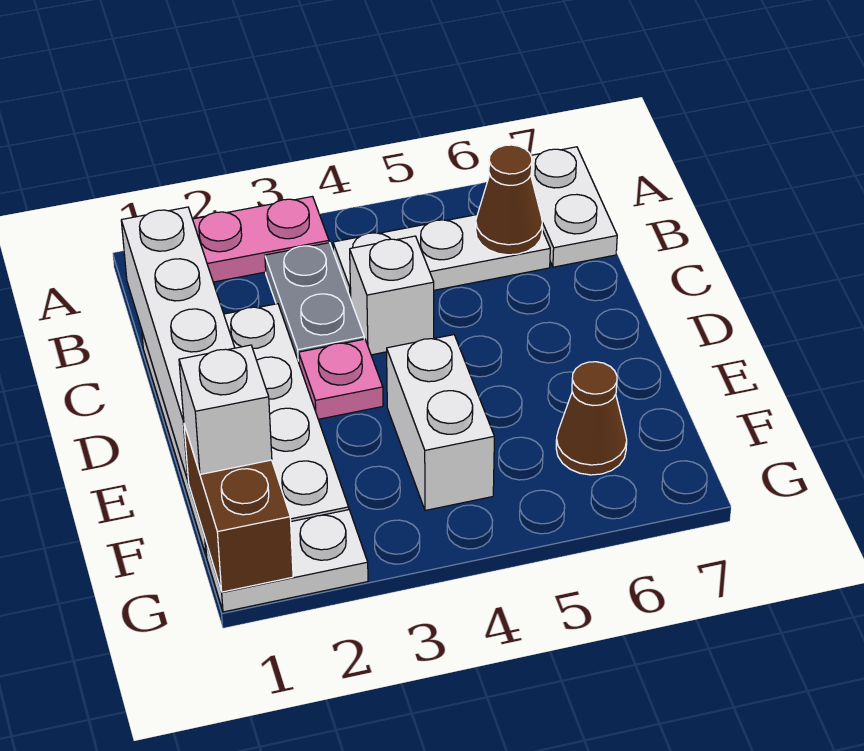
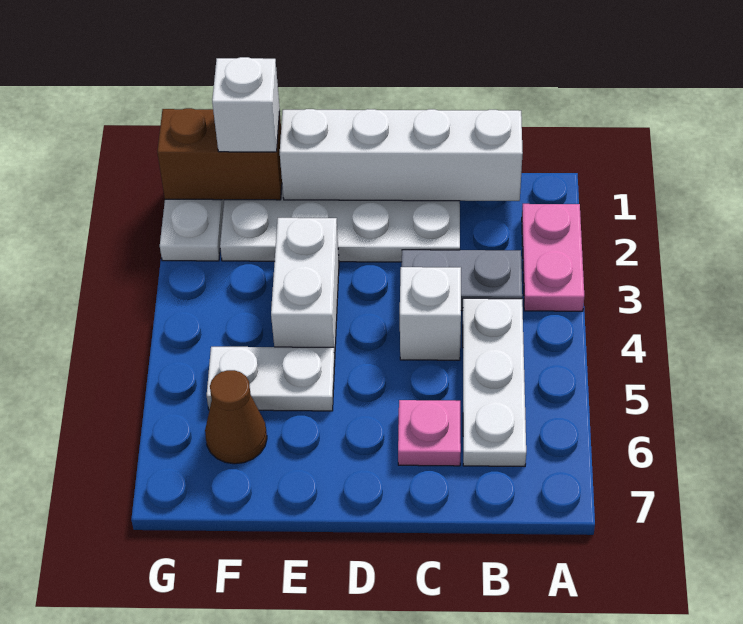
white plate A7:B7 level 1 -> white plate E5:F5 level 1
brown cone B6 level 2 -> none
pink plate D3 level 1 -> pink plate C6 level 1
white brick E4:F4 level 1 -> white brick E3:E4 level 1

